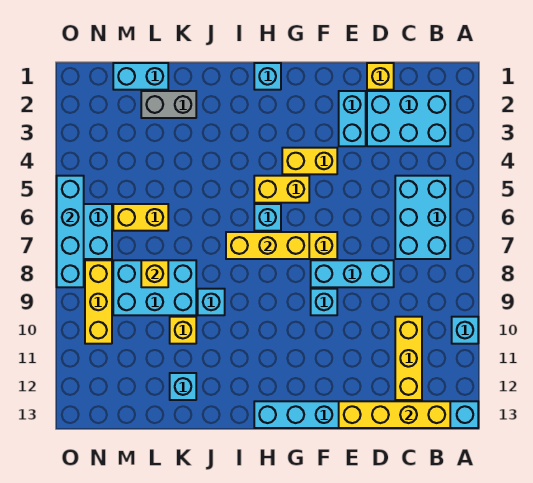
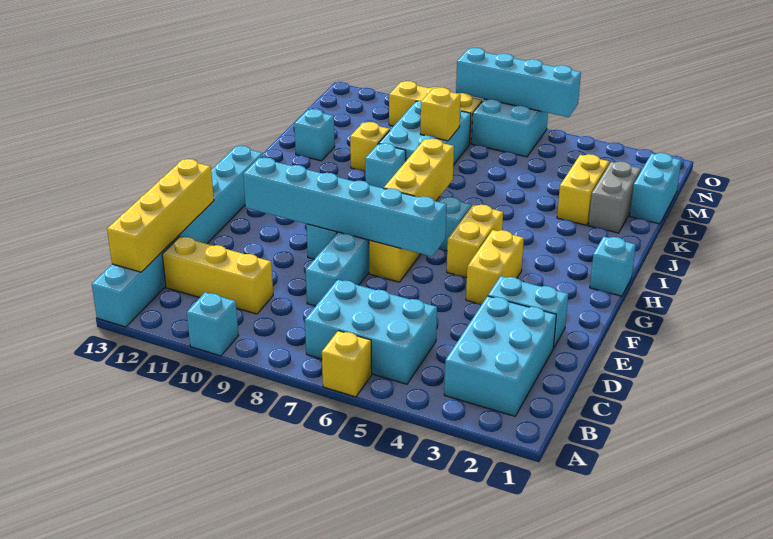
yellow brick D1 level 1 -> yellow brick A6 level 1
none -> cyan brick F6:F11 level 2
yellow brick L6:M6 level 1 -> yellow brick K3:L3 level 1

